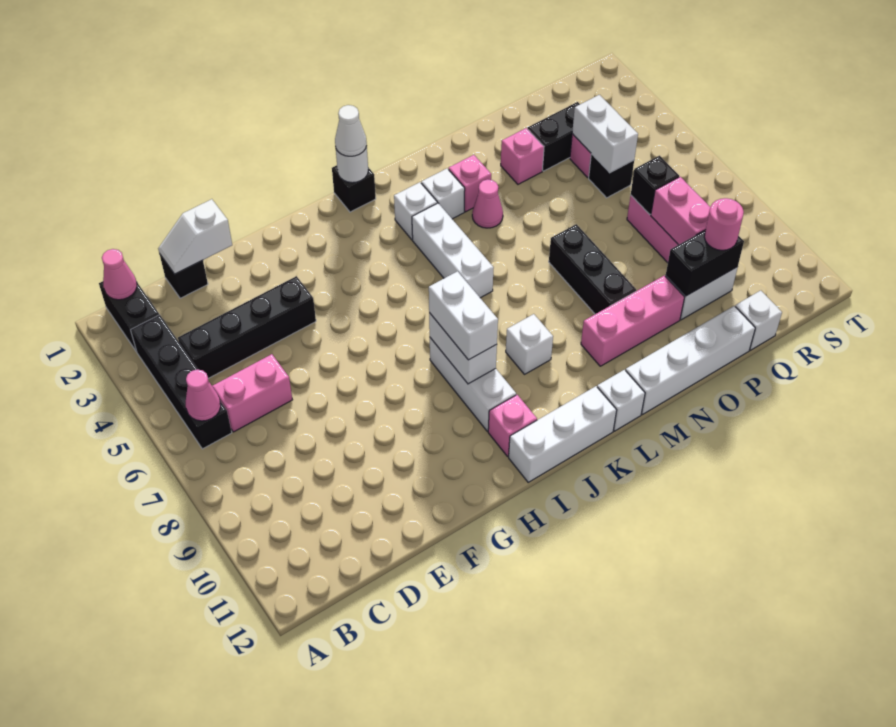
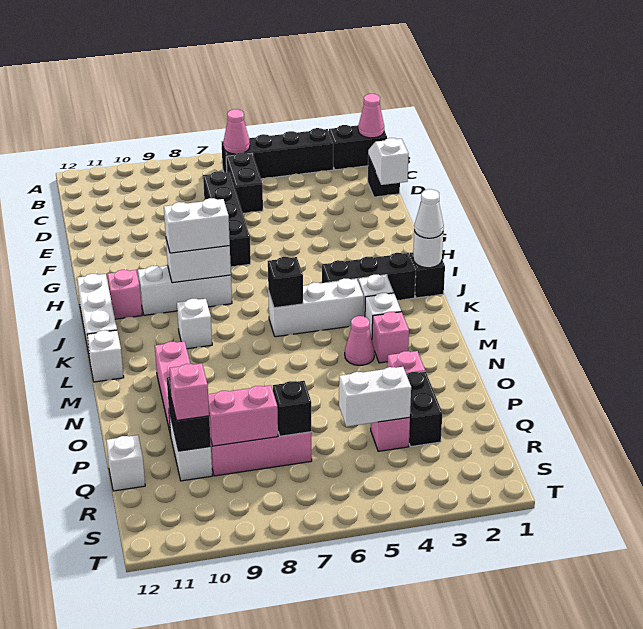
black brick C4:F4 level 1 -> black brick D7:G7 level 1
pink brick C6:D6 level 1 -> black brick C6:D6 level 1
white brick M12:P12 level 1 -> none
black brick N7:N9 level 1 -> black brick J2:J4 level 1
black brick Q5 level 1 -> black brick K6 level 2
pink round brick Q10 level 3 -> pink brick Q10 level 3

